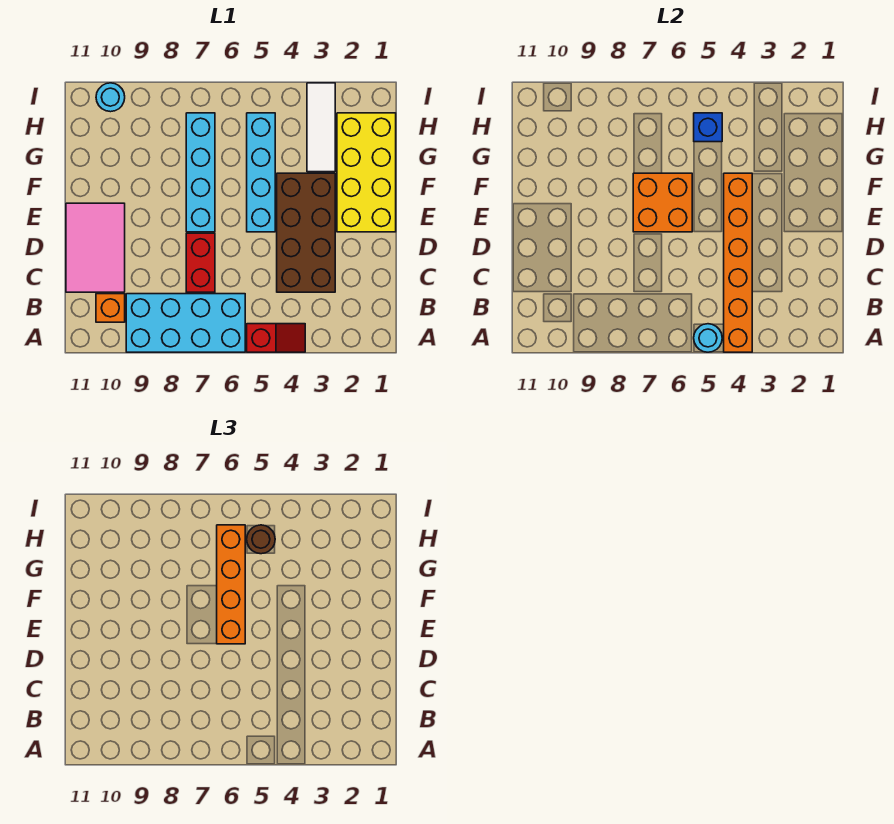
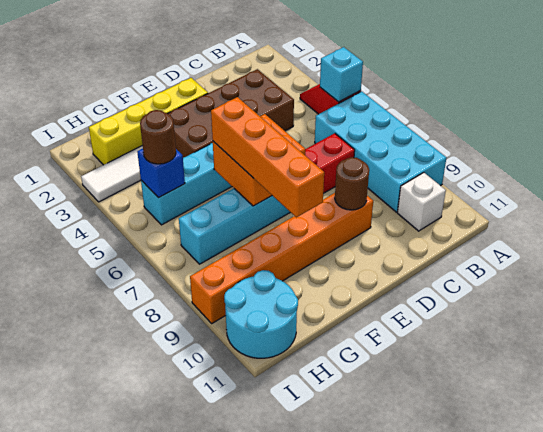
orange brick A4:F4 level 2 -> orange brick D9:I9 level 1
cyan round brick A5 level 2 -> cyan brick A5 level 2
orange brick B10 level 1 -> white brick B10 level 1
pink tile C10:E11 level 1 -> none
none -> brown round brick D9 level 2
yellow brick E1:H2 level 1 -> yellow brick E2:H2 level 1
orange brick E6:H6 level 3 -> orange brick F6:F9 level 3
cyan round brick I10 level 1 -> cyan round brick H10:I11 level 1

